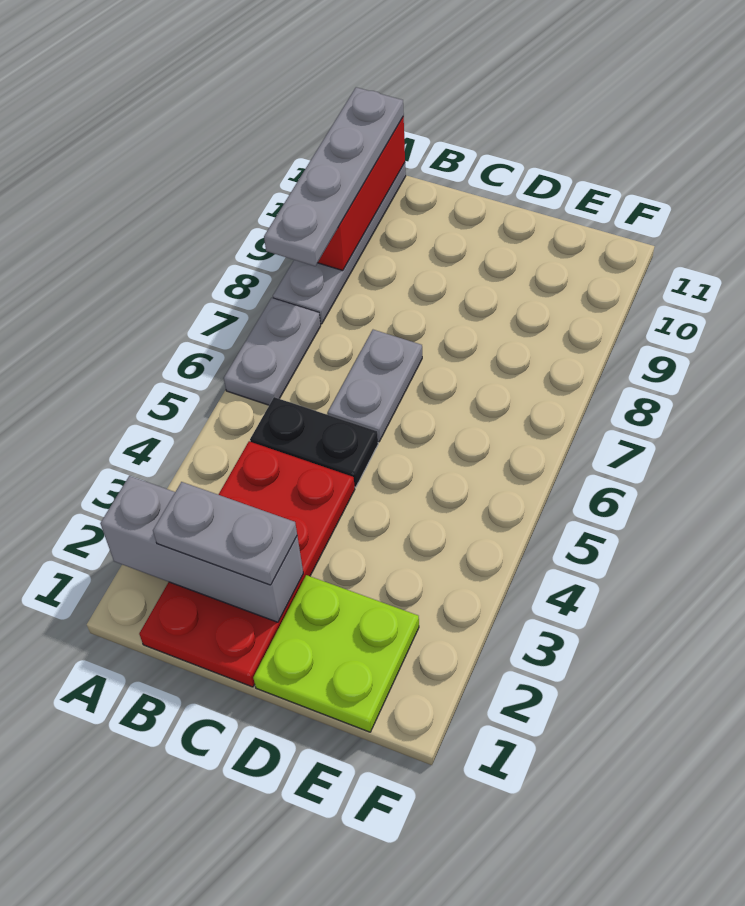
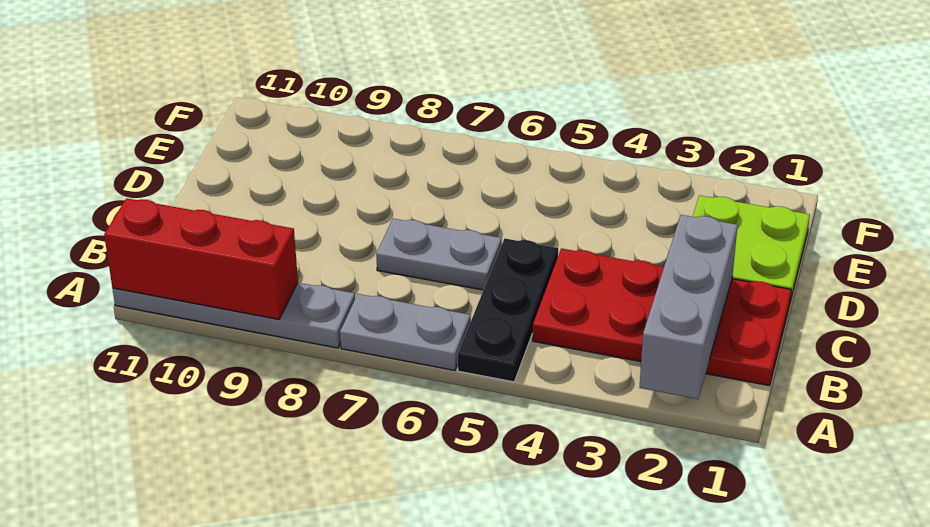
grey plate A8:A11 level 3 -> none
grey plate B2:C2 level 3 -> none
black plate B5:C5 level 1 -> black plate A5:C5 level 1

